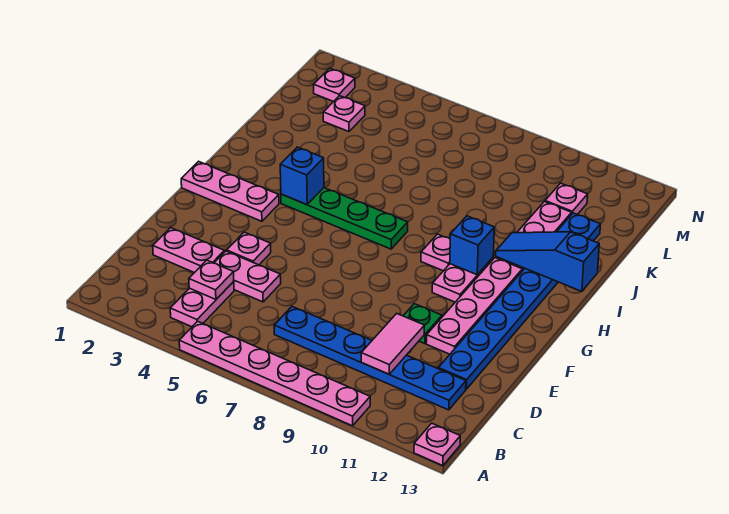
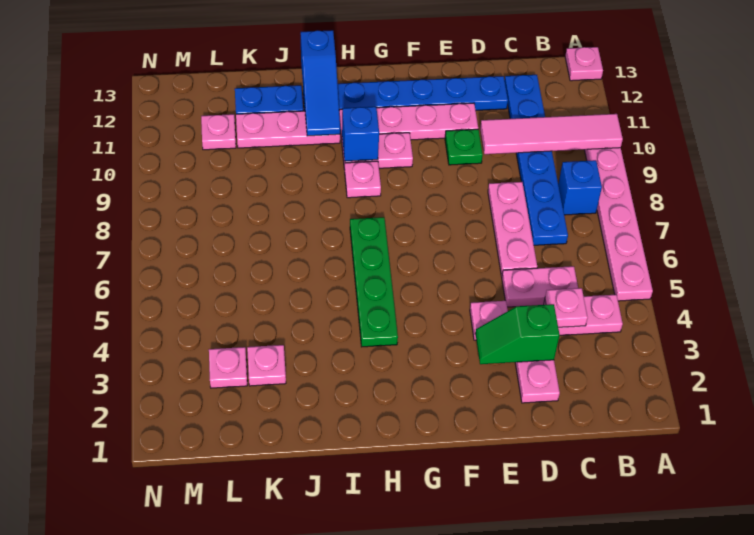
pink tile C10:D10 level 2 -> pink tile A10:D10 level 2
none -> green slope D3:E3 level 2 top D
pink plate D4:D5 level 1 -> pink plate C5:D5 level 1
pink plate G1:G3 level 1 -> pink plate D6:D8 level 1
blue brick H4 level 2 -> blue brick B8 level 1
pink plate M2 level 1 -> pink plate K3 level 1

